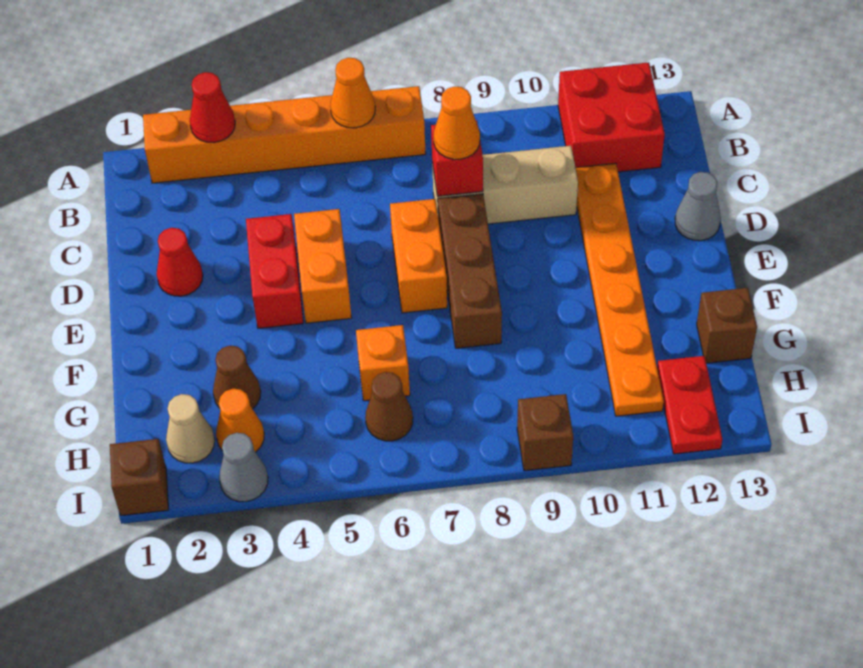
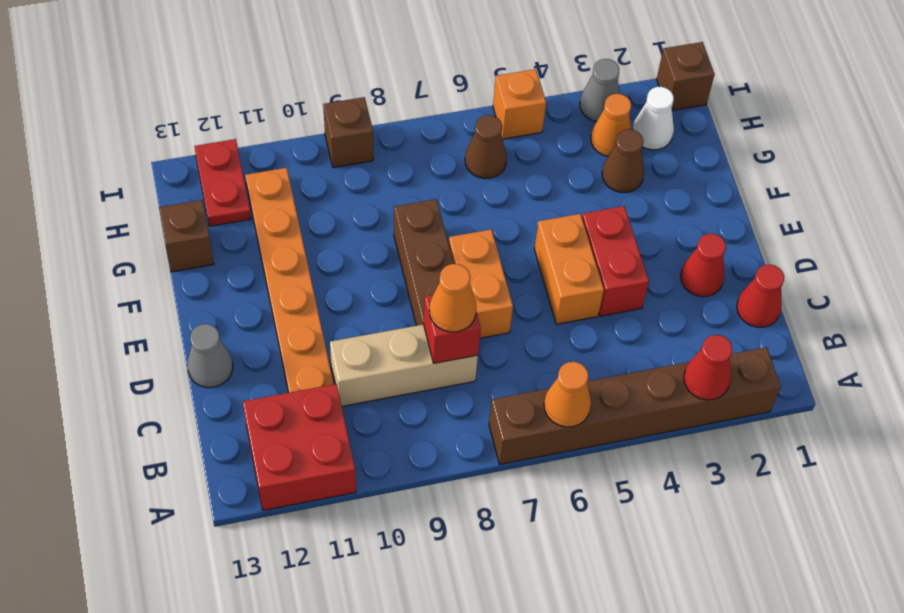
orange brick A2:A7 level 1 -> brown brick A2:A7 level 1
none -> red cone C1 level 1
orange brick G6 level 1 -> orange brick I5 level 1
tan cone H2 level 1 -> white cone H2 level 1

